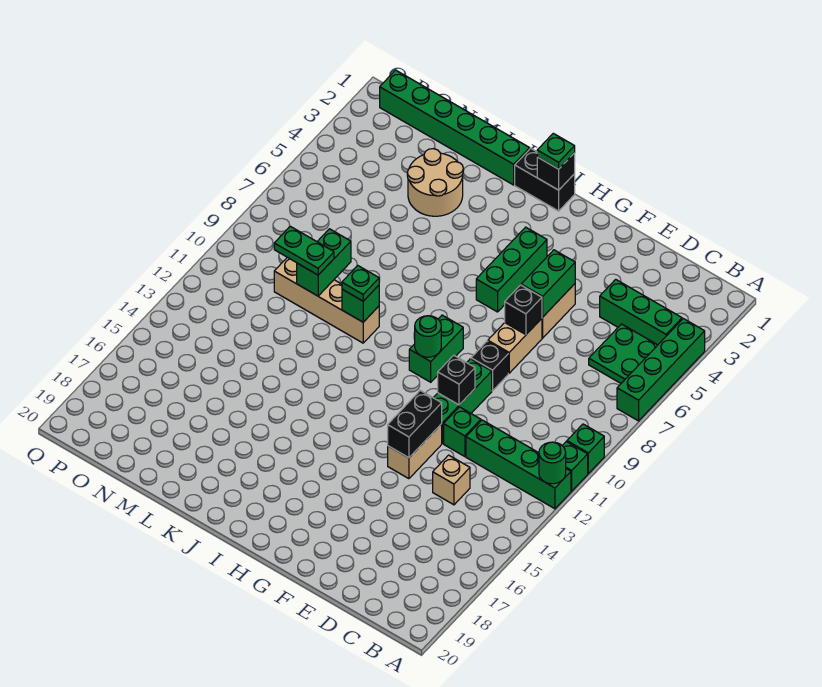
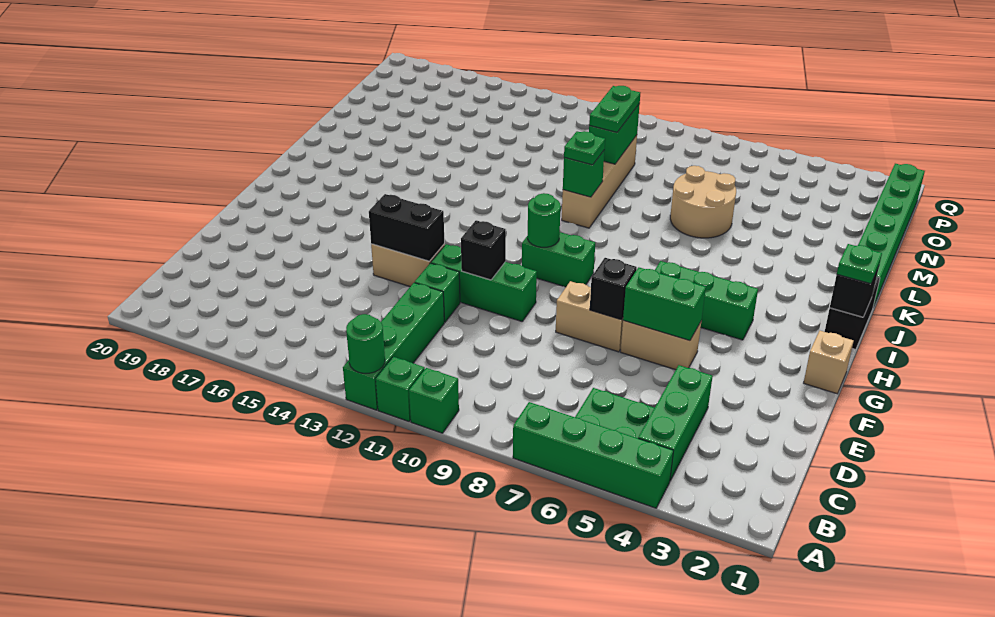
tan brick D14 level 1 -> tan brick G1 level 1
black brick F9 level 1 -> none
tan round brick L3:M4 level 1 -> tan round brick L6:M7 level 1
green brick M9:M10 level 2 -> green brick M10:N10 level 2

